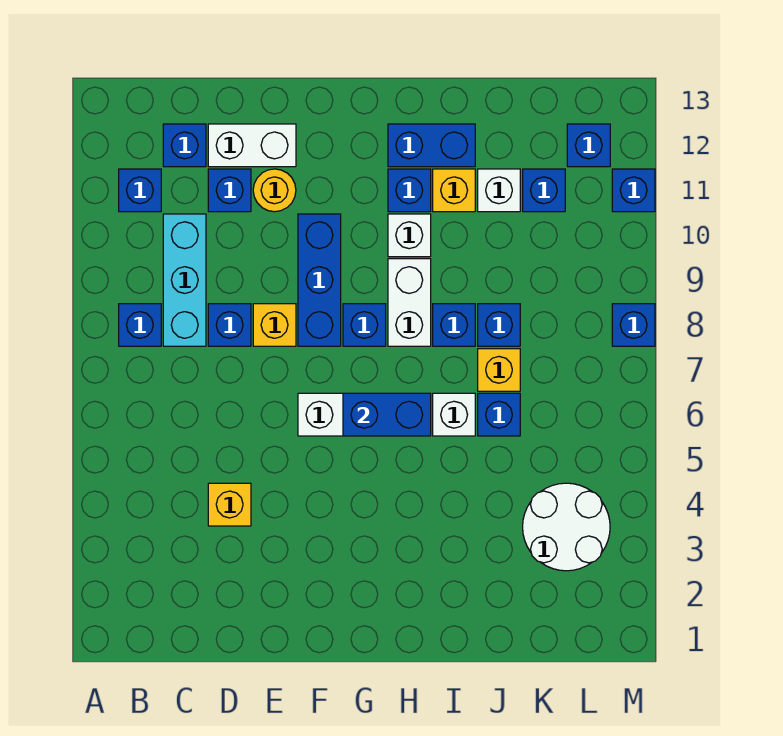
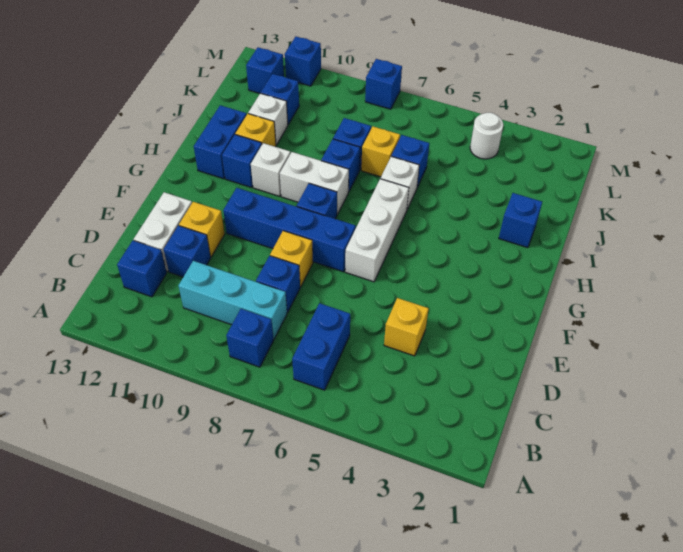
blue brick B11 level 1 -> blue brick I2 level 1
yellow round brick E11 level 1 -> yellow brick E11 level 1
blue brick F8:F10 level 1 -> blue brick F7:F10 level 1
blue brick G6:H6 level 2 -> blue brick B6:C6 level 1
white round brick K3:L4 level 1 -> white round brick L4 level 1

